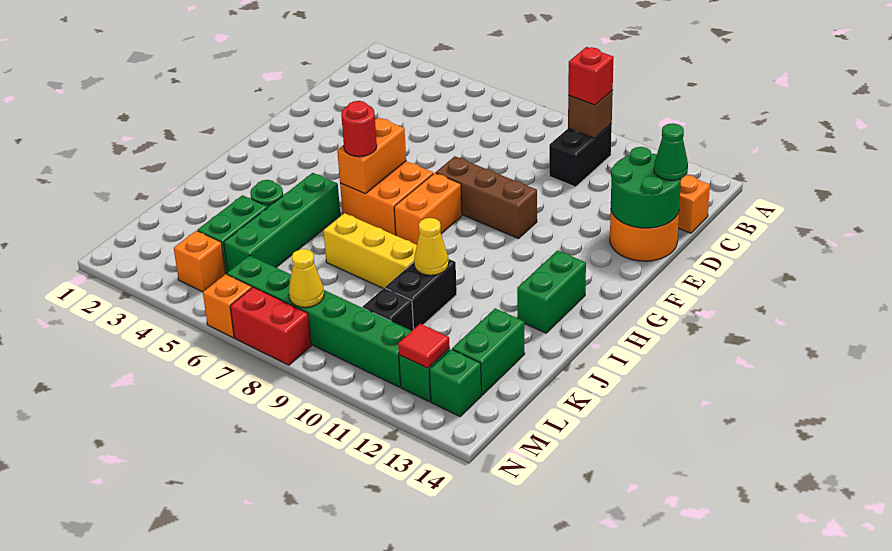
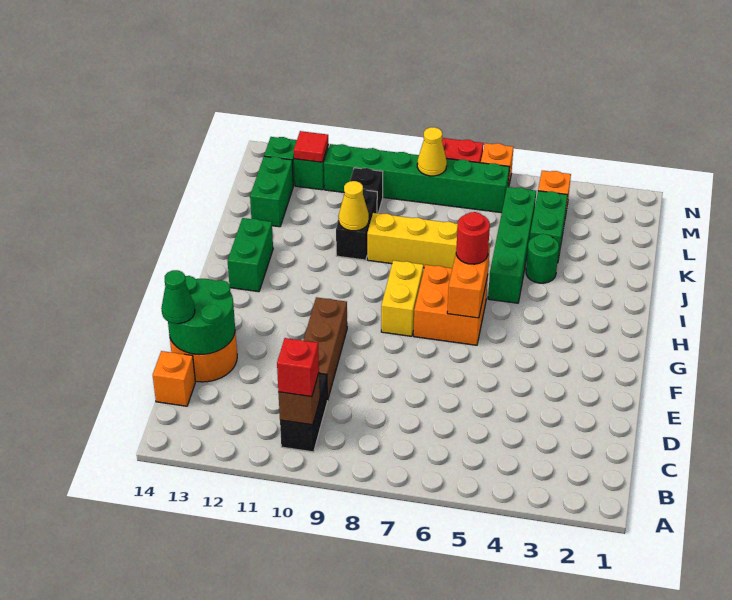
brown brick F8:F10 level 1 -> brown brick D10:F10 level 1
orange brick G8:H8 level 1 -> yellow brick G8:H8 level 1

